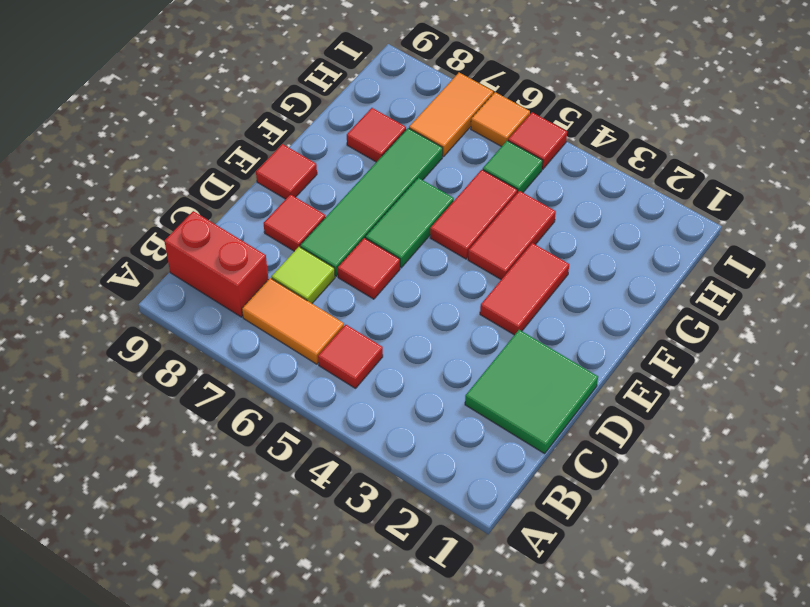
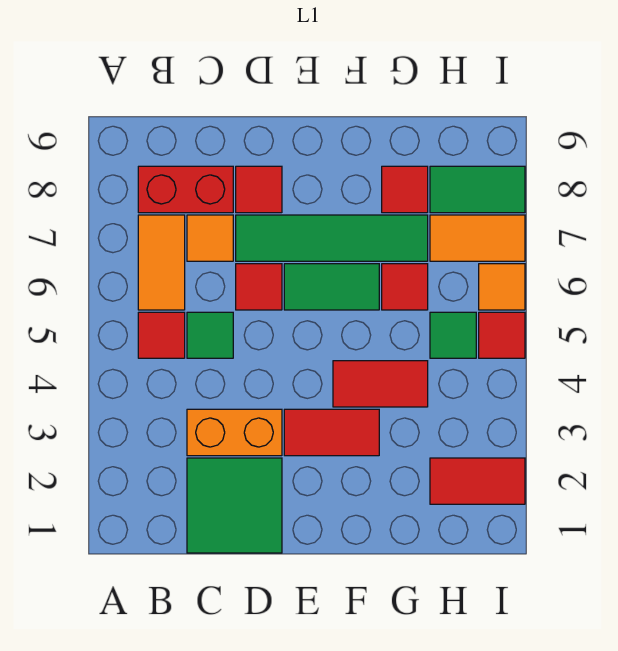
red brick B8:B9 level 1 -> red brick B8:C8 level 1
none -> orange brick C3:D3 level 1
none -> green tile C5 level 1
lime tile C7 level 1 -> orange tile C7 level 1
red tile E9 level 1 -> red tile G6 level 1
red tile F5:G5 level 1 -> red tile H2:I2 level 1
none -> green tile H8:I8 level 1

